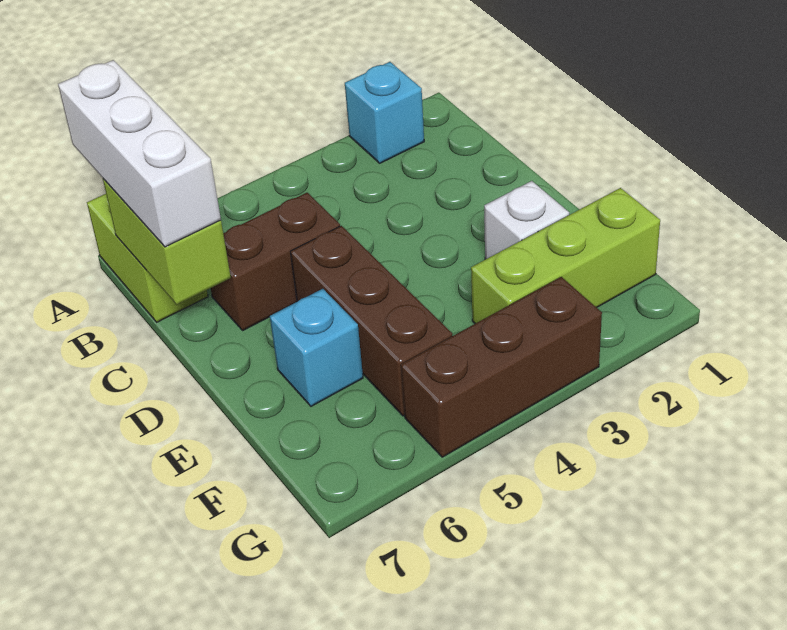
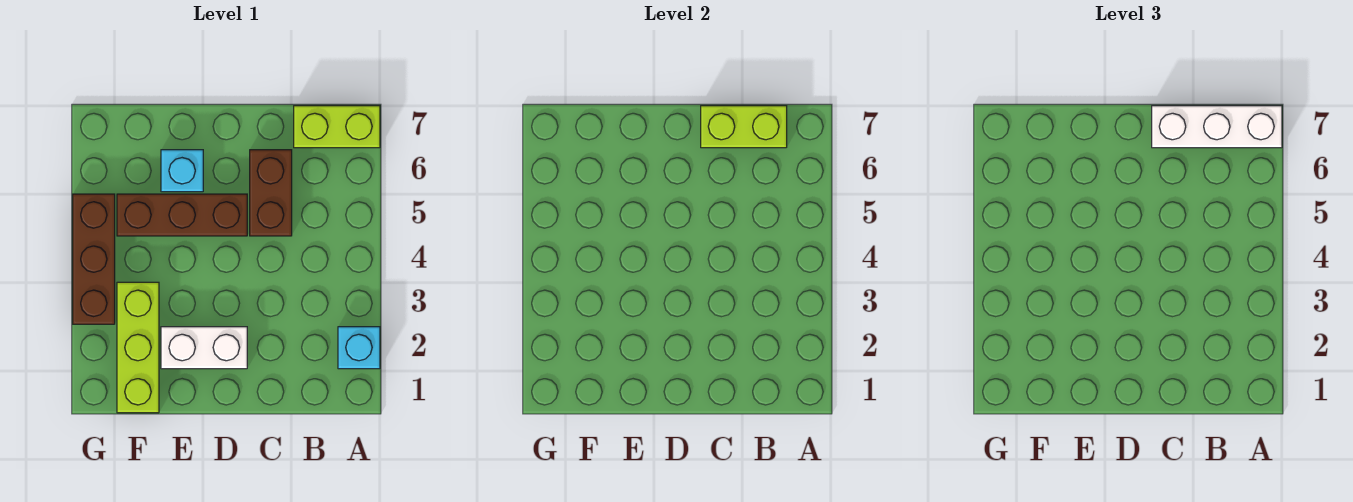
white brick E2 level 1 -> white brick D2:E2 level 1

